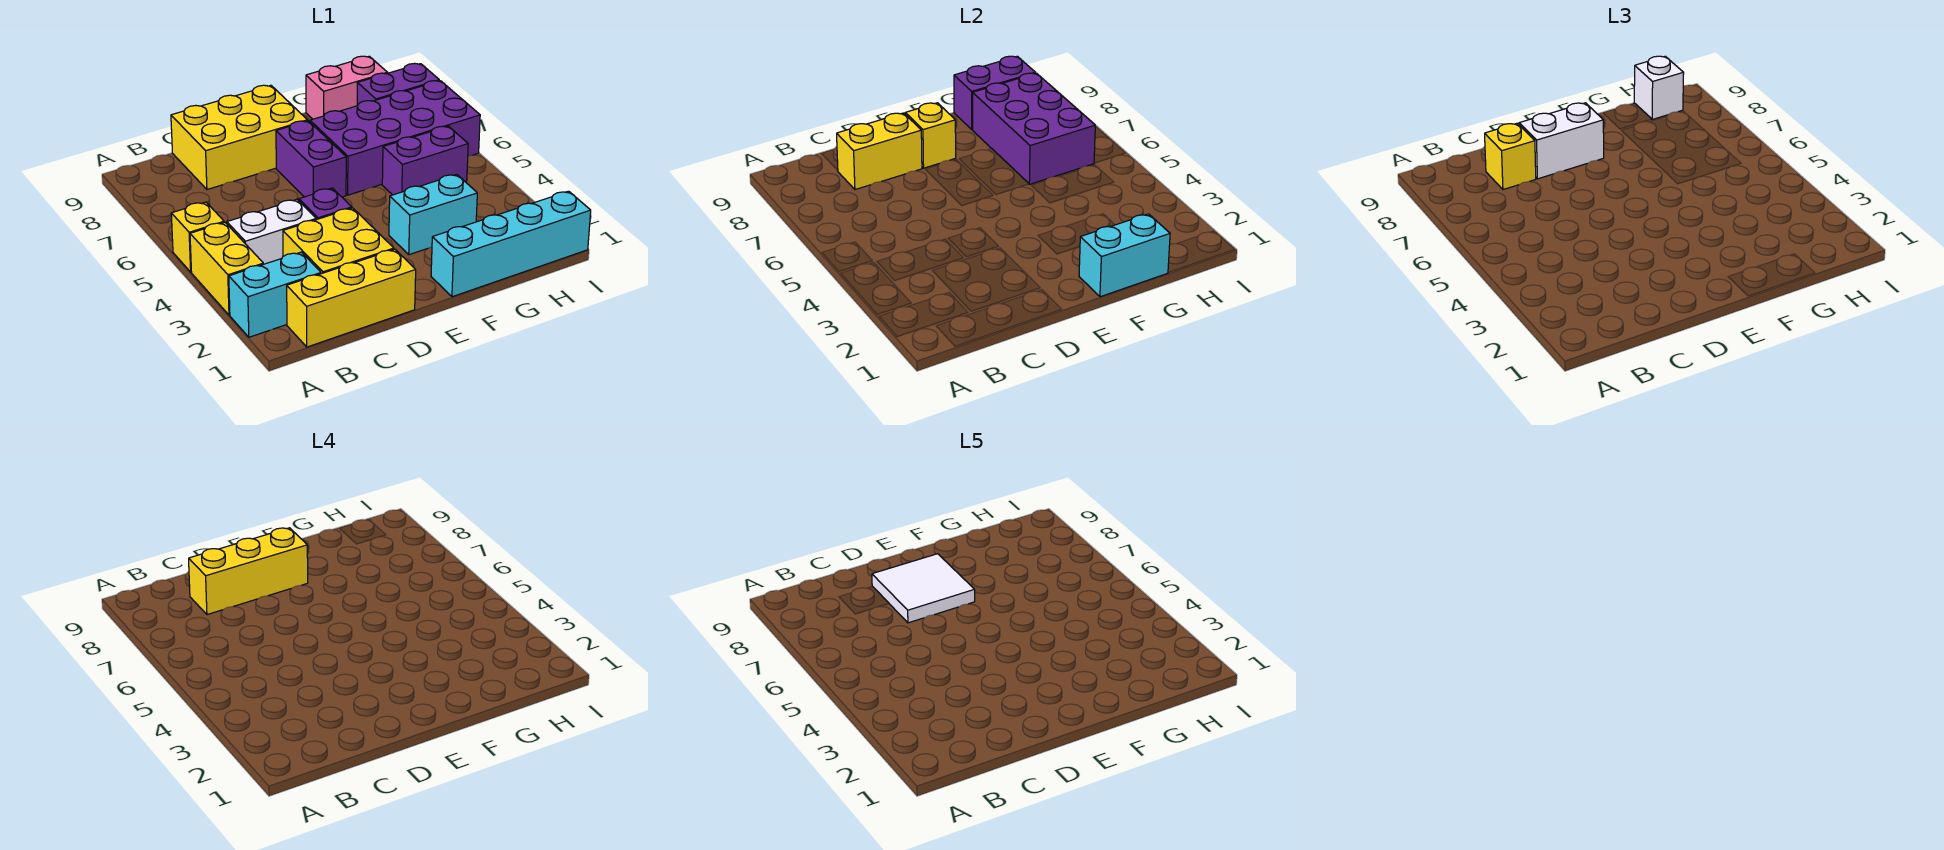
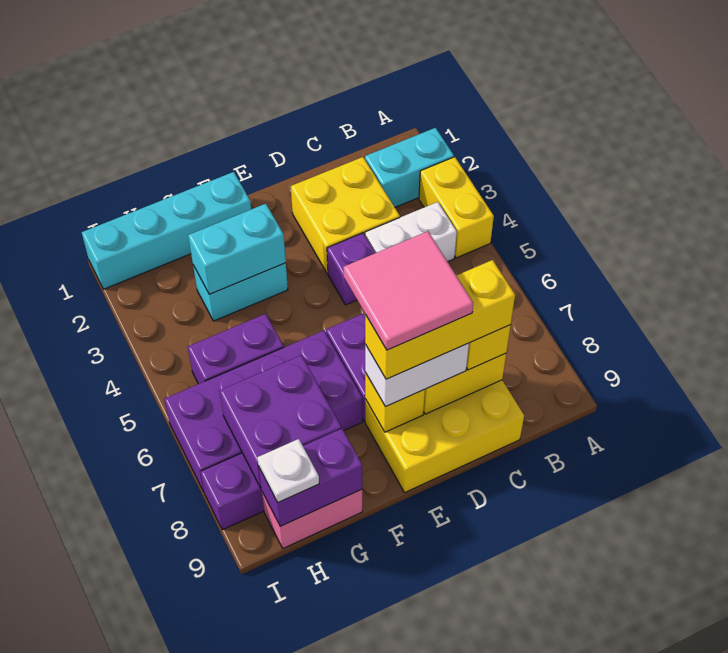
yellow brick A5 level 1 -> none
yellow brick B1:D1 level 1 -> none
white tile D7:E8 level 5 -> pink tile D7:E8 level 5
cyan brick F1:G1 level 2 -> cyan brick F3:G3 level 2
purple brick G6:H8 level 2 -> purple brick G7:H8 level 2
white brick H9 level 3 -> white plate H9 level 3

